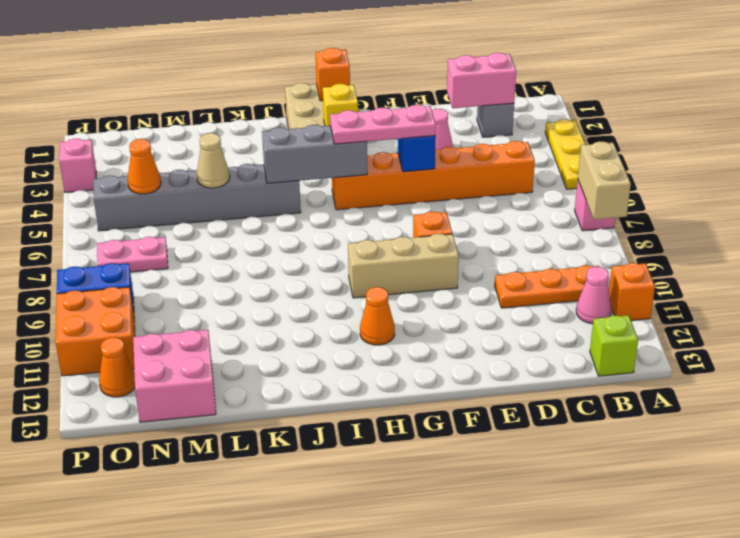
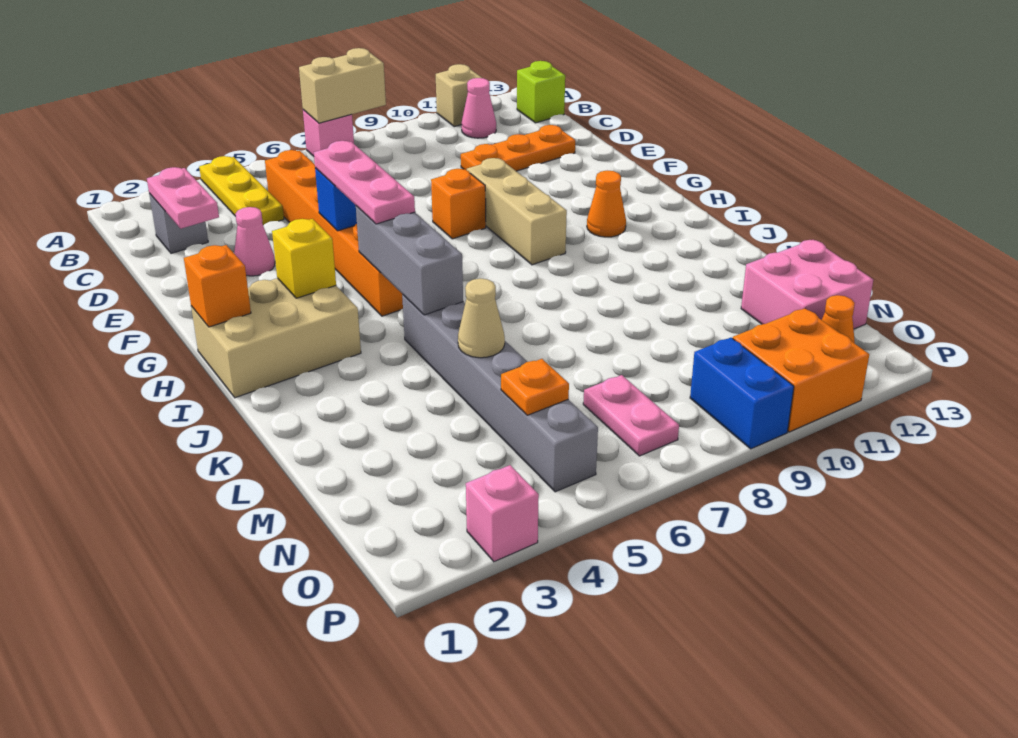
yellow plate A3:A5 level 1 -> yellow plate A4:C4 level 1
orange brick A11 level 1 -> tan brick A11 level 1
orange plate B10:D10 level 1 -> orange plate D10:D12 level 1
pink brick C2:D2 level 2 -> pink plate C2:D2 level 2
orange cone N5 level 2 -> orange plate N5 level 2

